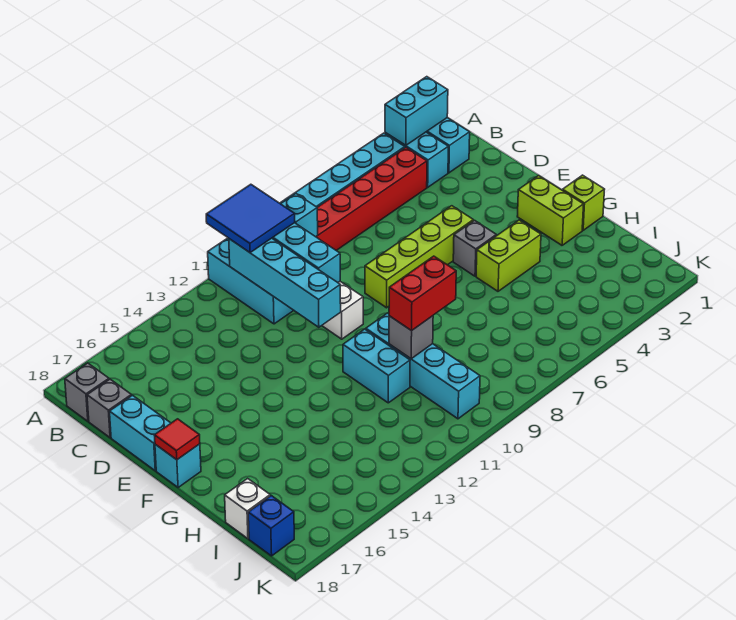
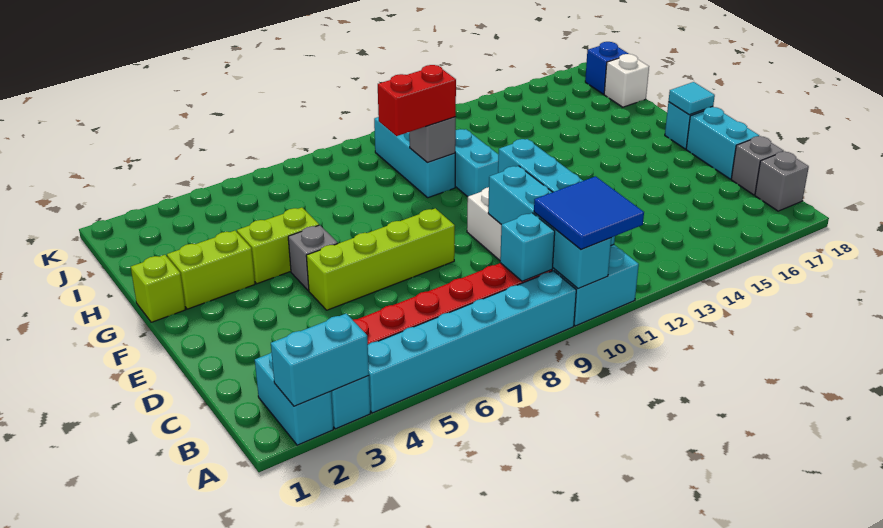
lime brick F2:G2 level 1 -> lime brick G2:G3 level 1
red tile F18 level 2 -> cyan tile F18 level 2
cyan brick G10:J10 level 1 -> cyan brick H10:J10 level 1

